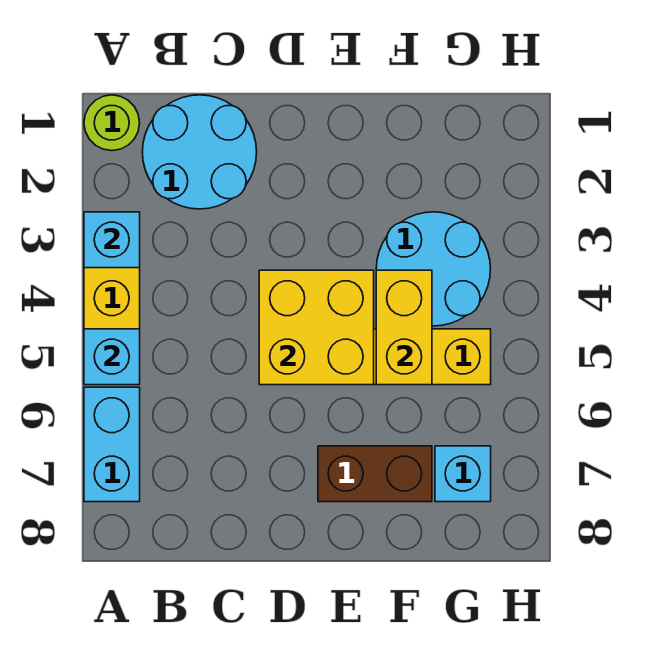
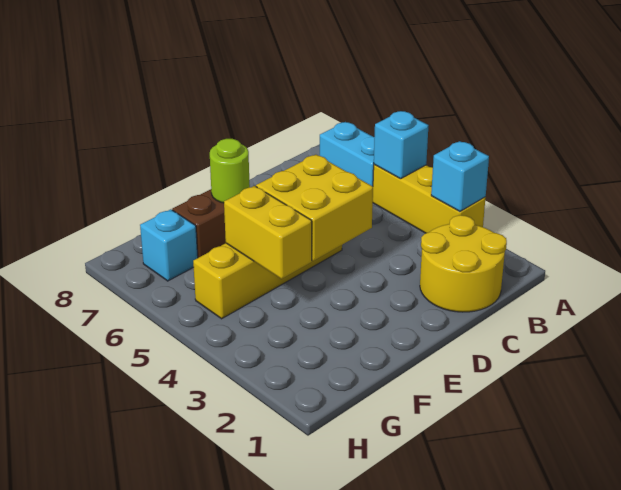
lime round brick A1 level 1 -> lime round brick E7 level 2
cyan round brick B1:C2 level 1 -> yellow round brick B1:C2 level 1
cyan round brick F3:G4 level 1 -> none

